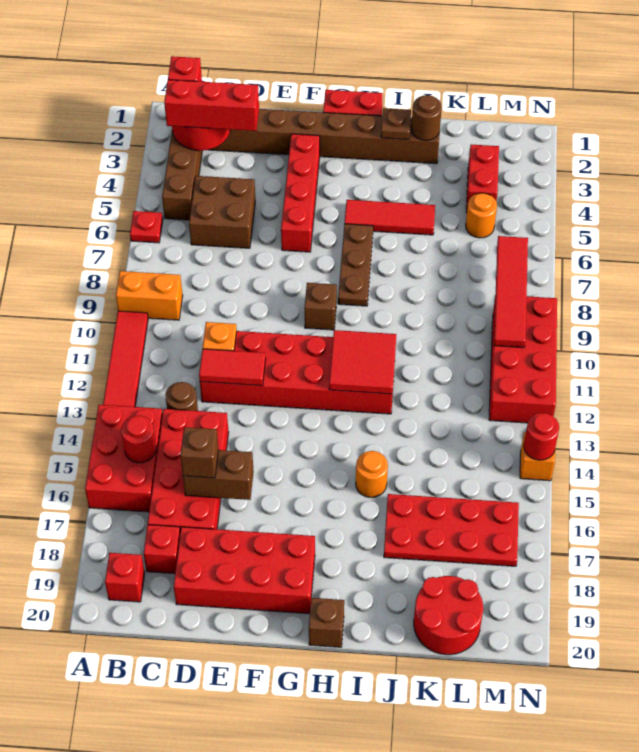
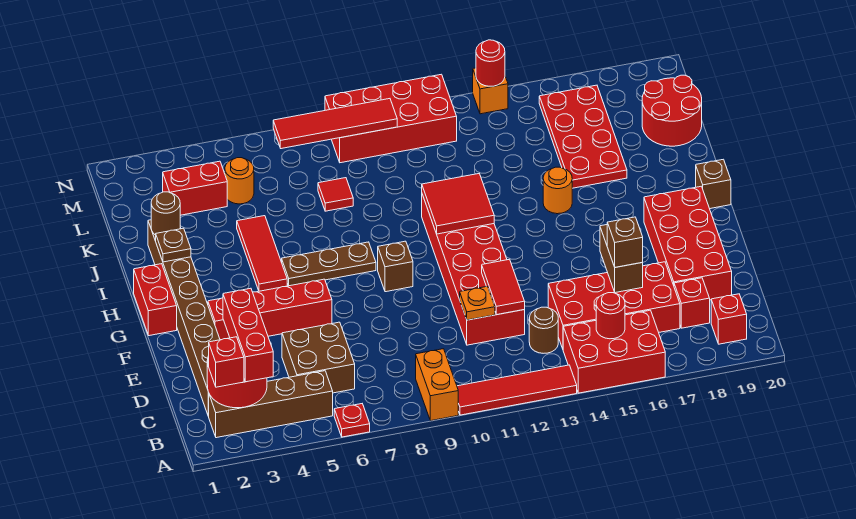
none -> red tile K8 level 1

